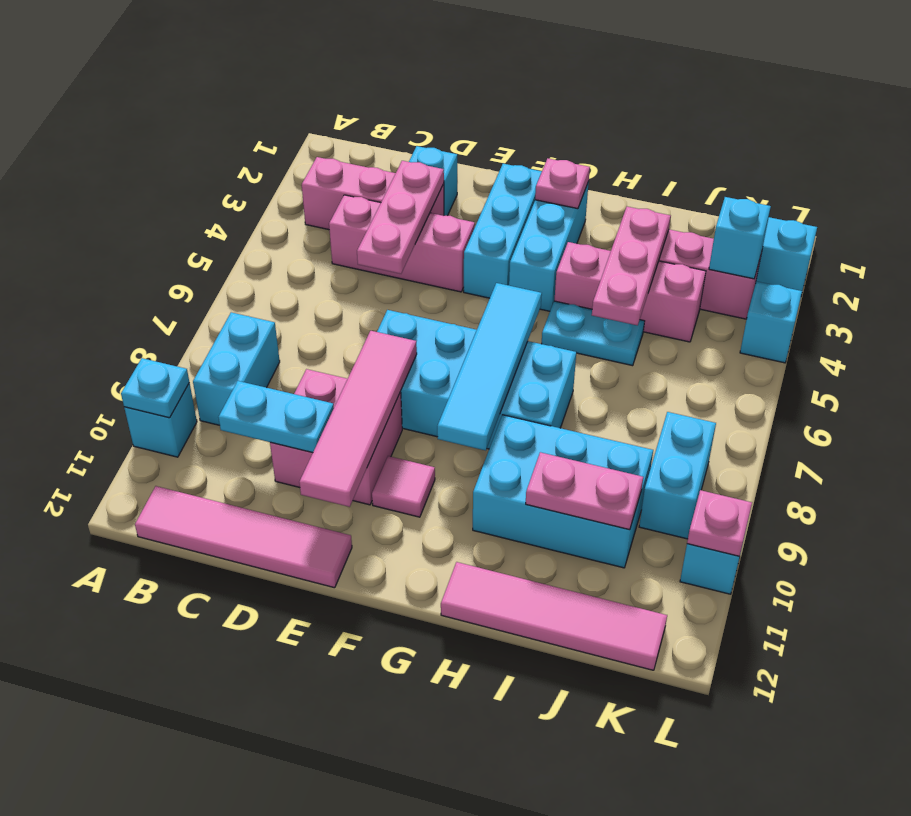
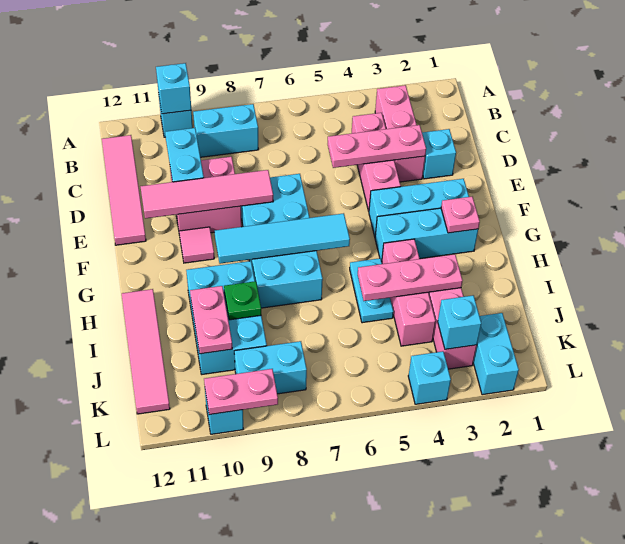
cyan plate A10 level 2 -> cyan brick A10 level 2
none -> green plate I9 level 2
pink plate L10 level 2 -> pink plate L9:L10 level 2

